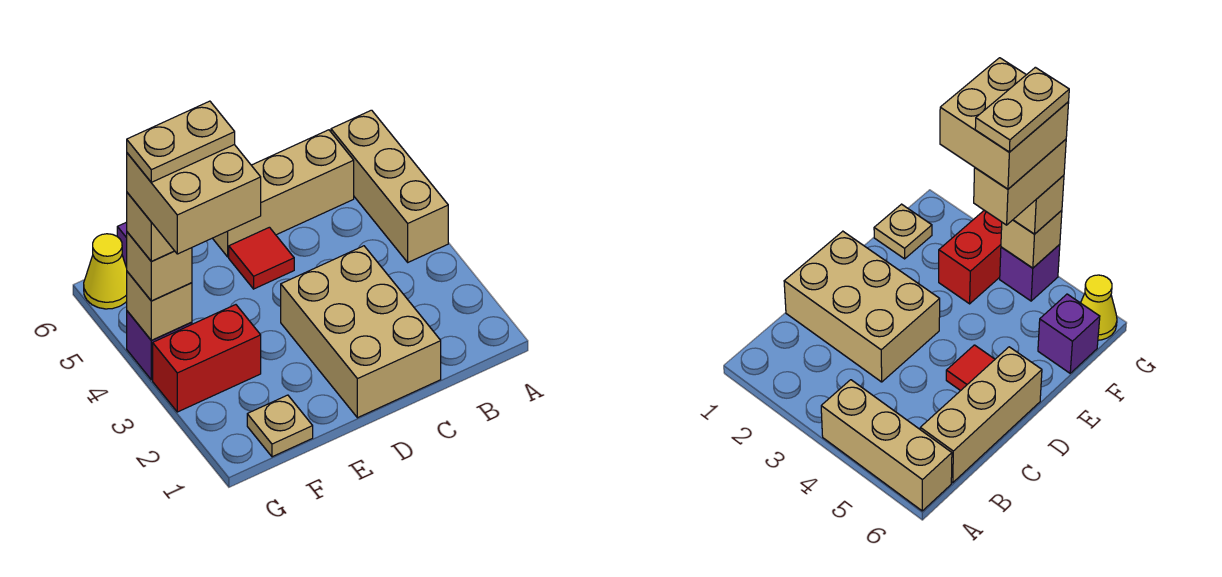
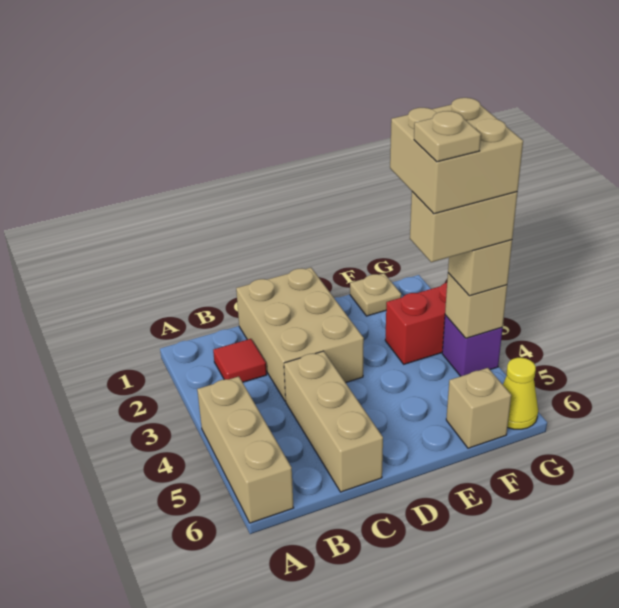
tan brick B6:D6 level 1 -> tan brick C4:C6 level 1
red tile D5 level 1 -> red tile B2 level 1
tan plate F4:G4 level 6 -> tan plate F4 level 6
purple brick F6 level 1 -> tan brick F6 level 1

